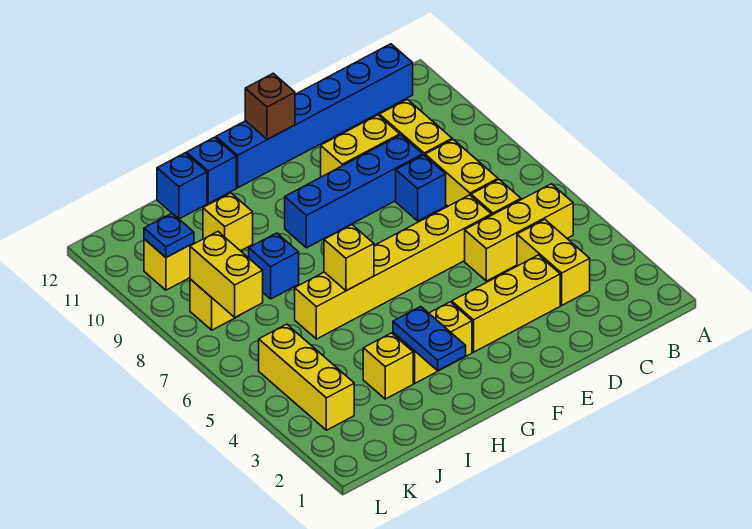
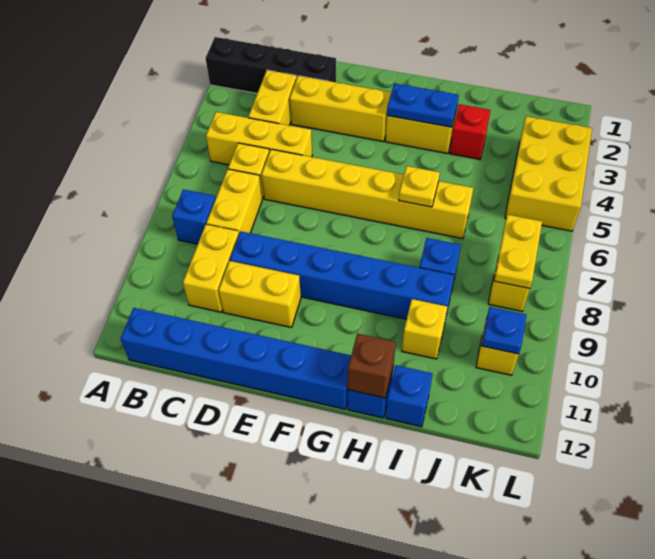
none -> black brick A2:D2 level 1
blue brick D8 level 1 -> blue brick B8 level 1
blue brick D9:G9 level 1 -> blue brick D9:I9 level 1
brown brick F12 level 2 -> brown brick H12 level 2
blue plate H2:H3 level 2 -> blue plate G3:H3 level 2
yellow brick H6 level 2 -> yellow plate H6 level 2
yellow brick I3 level 1 -> red brick I3 level 1
yellow brick K3:K5 level 1 -> yellow brick K3:L5 level 1
yellow brick K7:K8 level 2 -> yellow plate K7:K8 level 2

